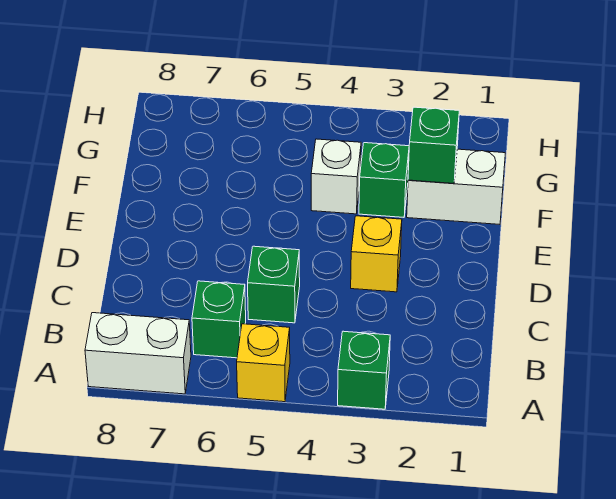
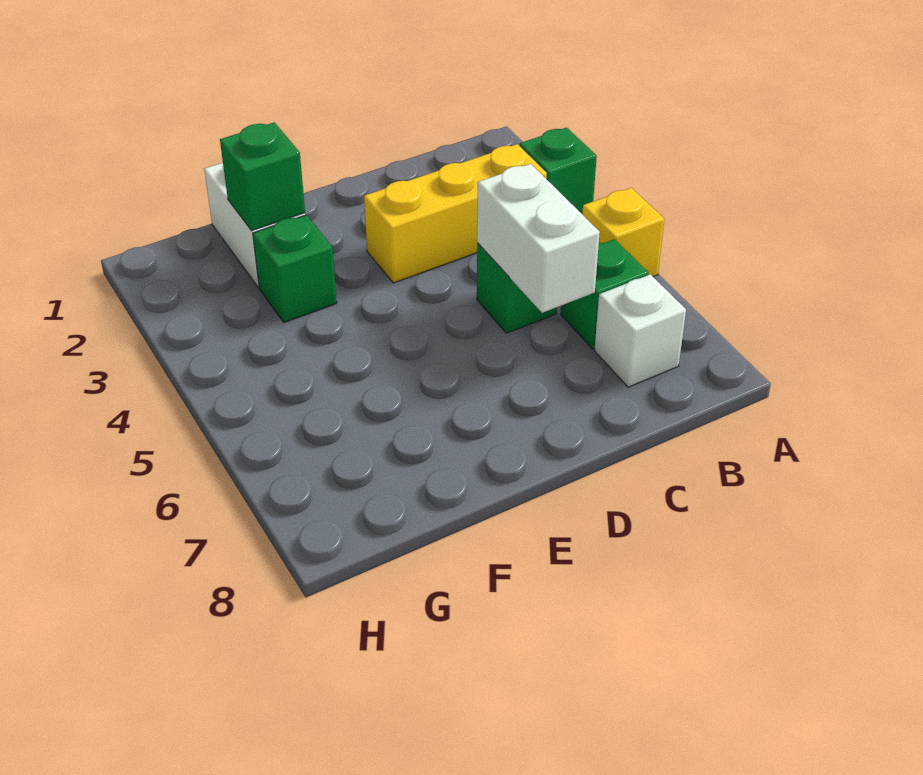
white brick A7:A8 level 1 -> white brick C5:C6 level 2
yellow brick D3 level 1 -> yellow brick B3:D3 level 1
white brick F4 level 1 -> white brick B7 level 1

